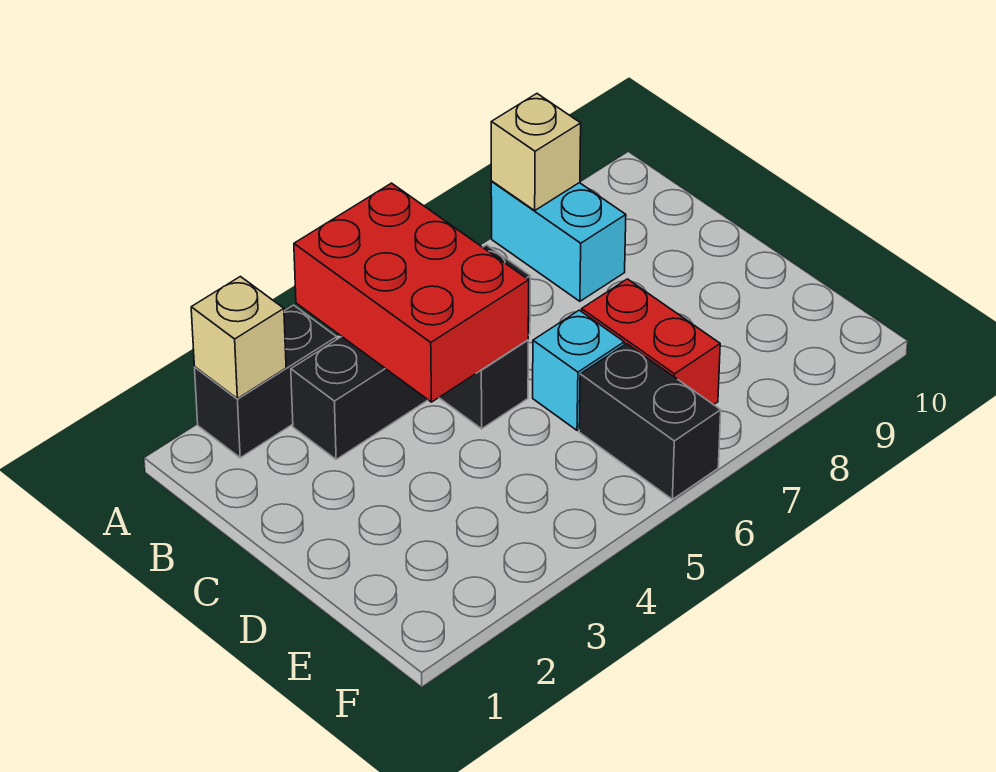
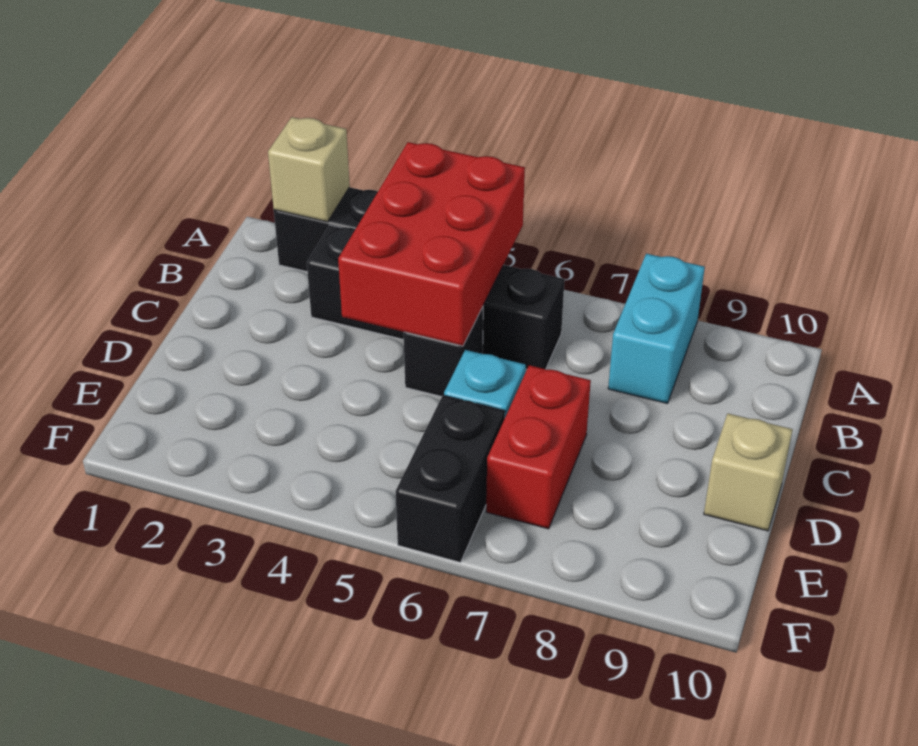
tan brick A8 level 2 -> tan brick D10 level 1

